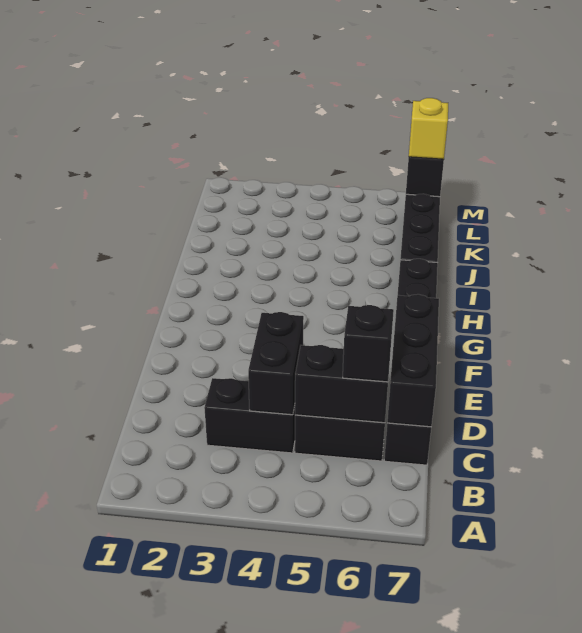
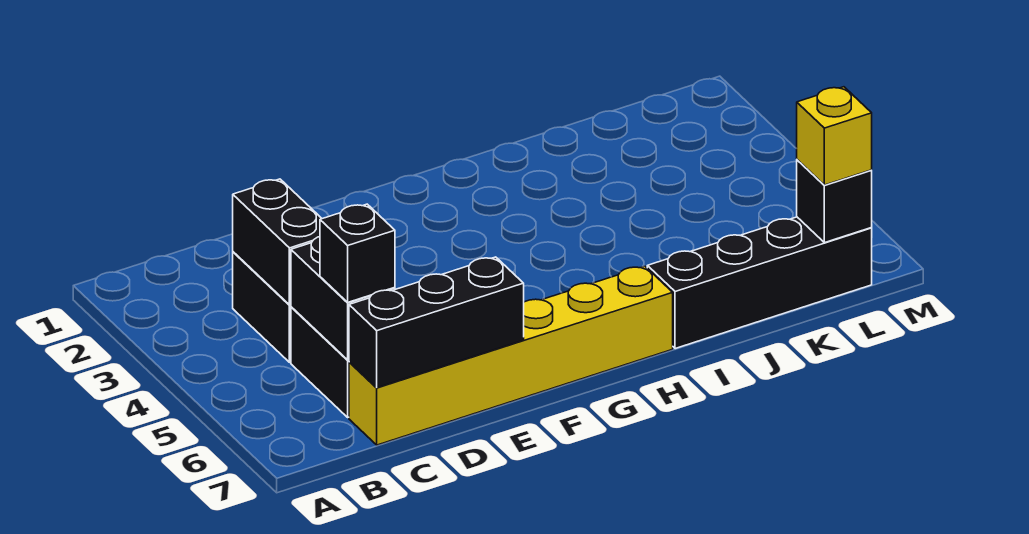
black brick C4:D4 level 2 -> black brick C3:C4 level 2
black brick C7:H7 level 1 -> yellow brick C7:H7 level 1

